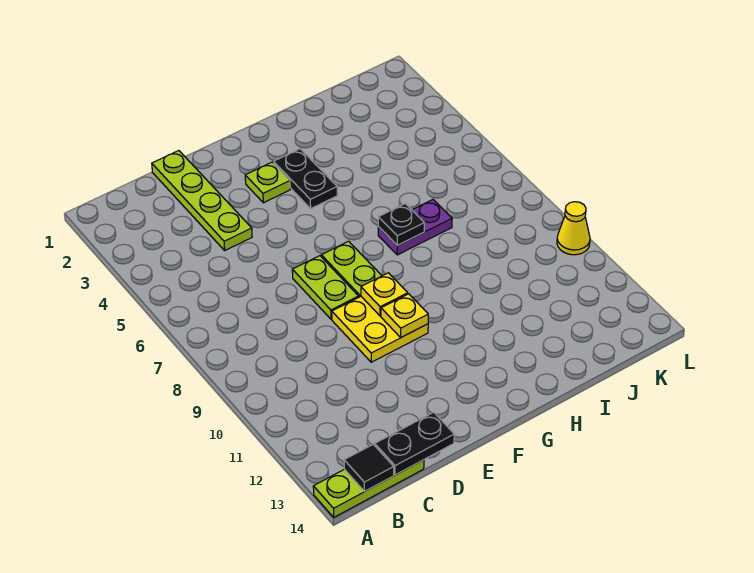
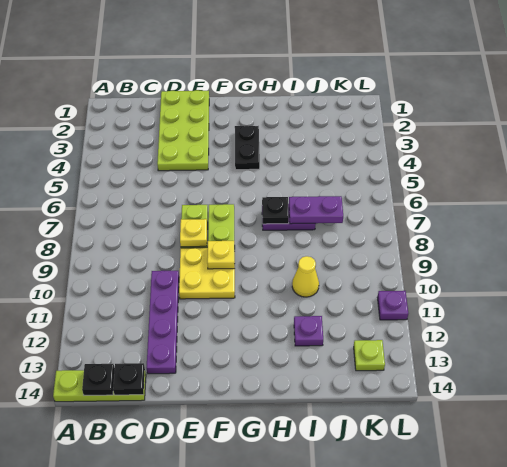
black tile B14 level 2 -> black plate B14 level 2
black plate C14:D14 level 2 -> black plate C14 level 2
lime plate D1:D4 level 1 -> lime plate D1:E4 level 1
none -> purple plate D10:D13 level 1
lime plate F3 level 1 -> lime plate K13 level 1
yellow plate F10 level 2 -> yellow plate E8 level 2
none -> purple plate I7:J7 level 2
none -> purple plate I12 level 1
yellow cone L10 level 1 -> yellow cone I10 level 1
none -> purple plate L11 level 1

